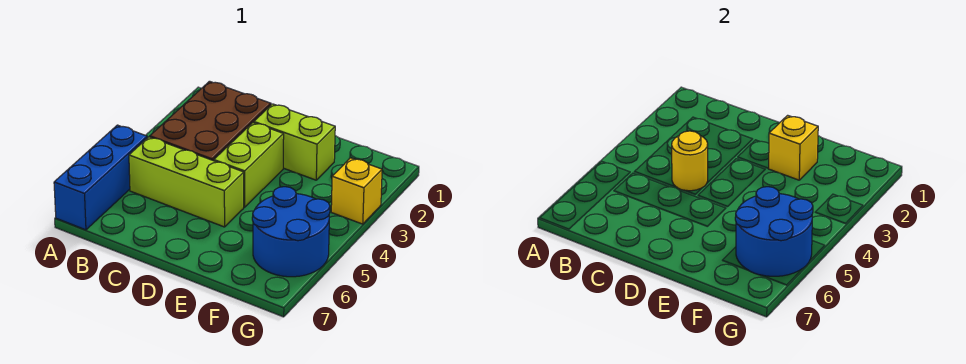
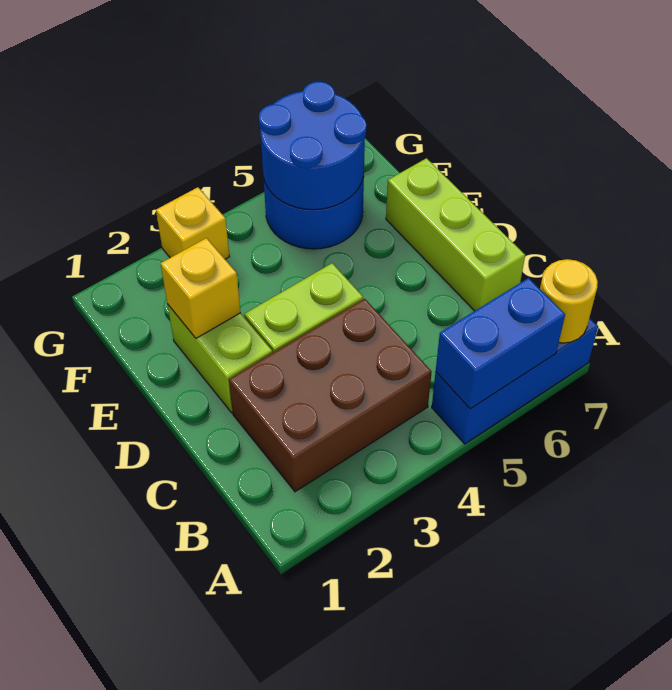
none -> blue brick A5:A6 level 2
lime brick B5:D5 level 1 -> lime brick C7:E7 level 1
yellow round brick C4 level 2 -> yellow round brick A7 level 2

